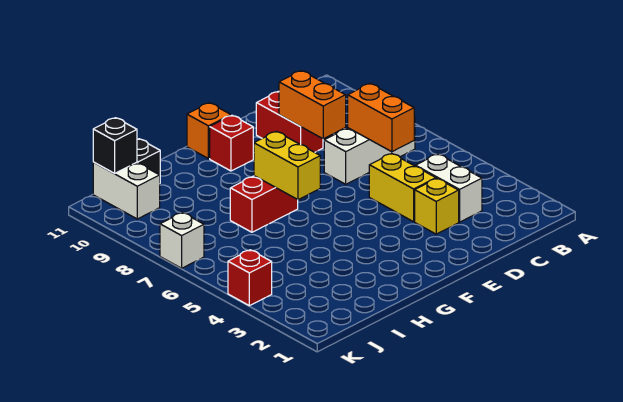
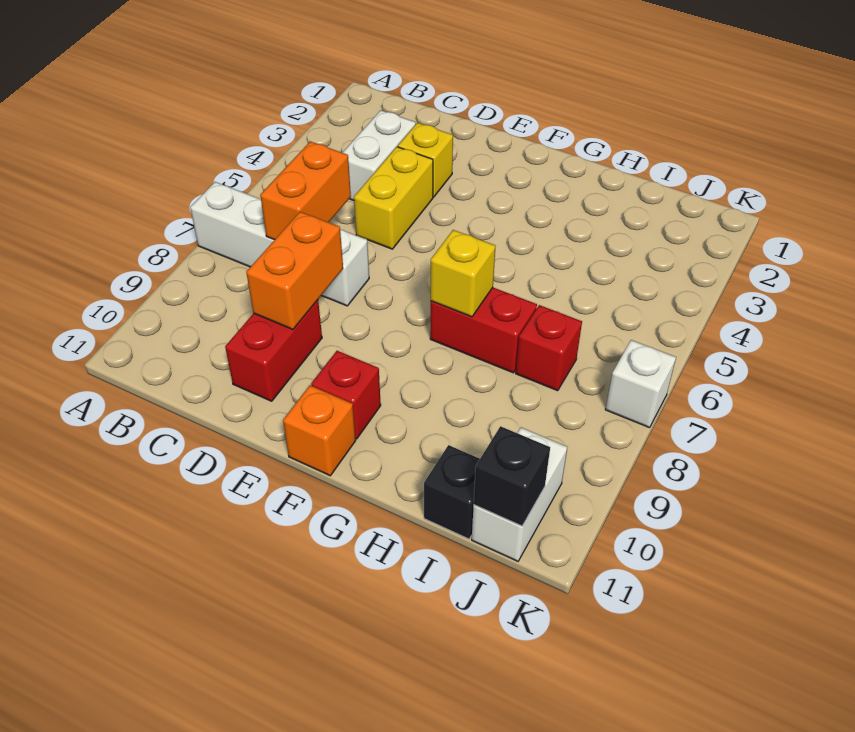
white brick B7:D7 level 1 -> white brick A7:D7 level 1
yellow brick G6:G7 level 2 -> yellow brick G7 level 2
red brick K4 level 1 -> red brick I7 level 1

